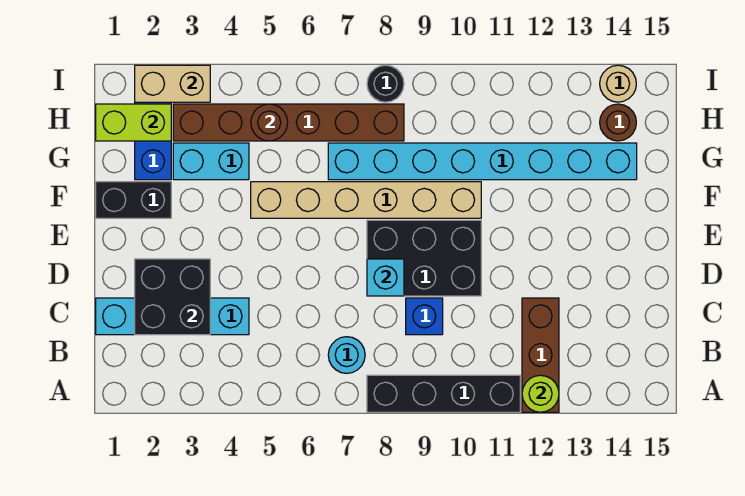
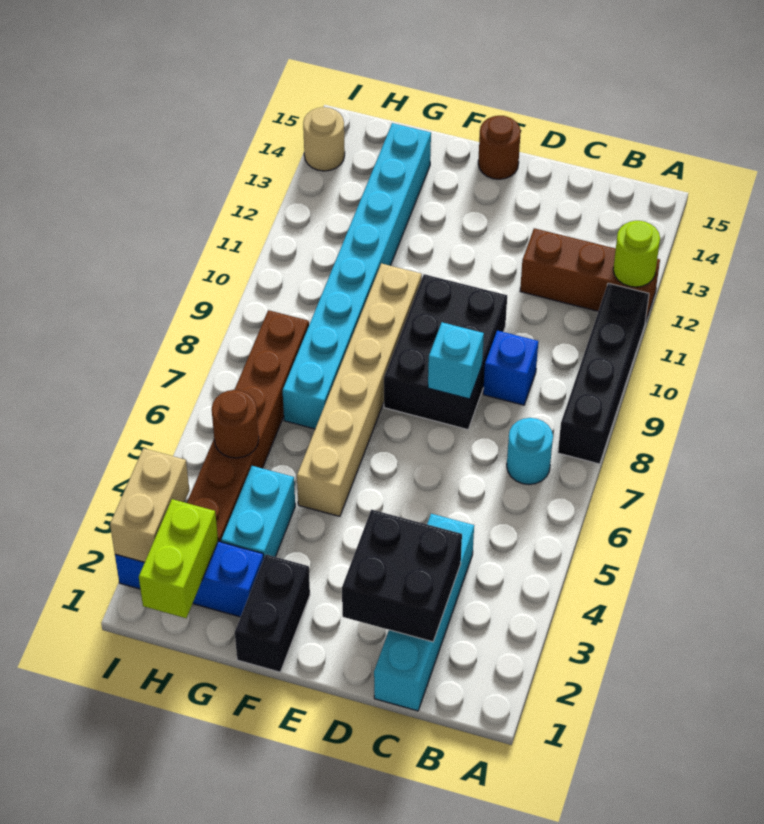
brown round brick H14 level 1 -> brown round brick E15 level 1
black round brick I8 level 1 -> none

